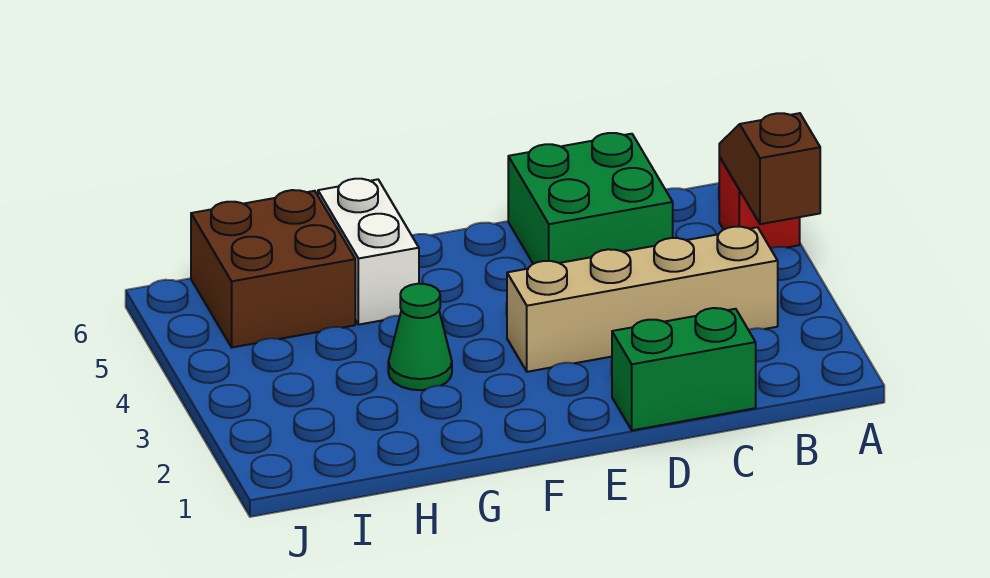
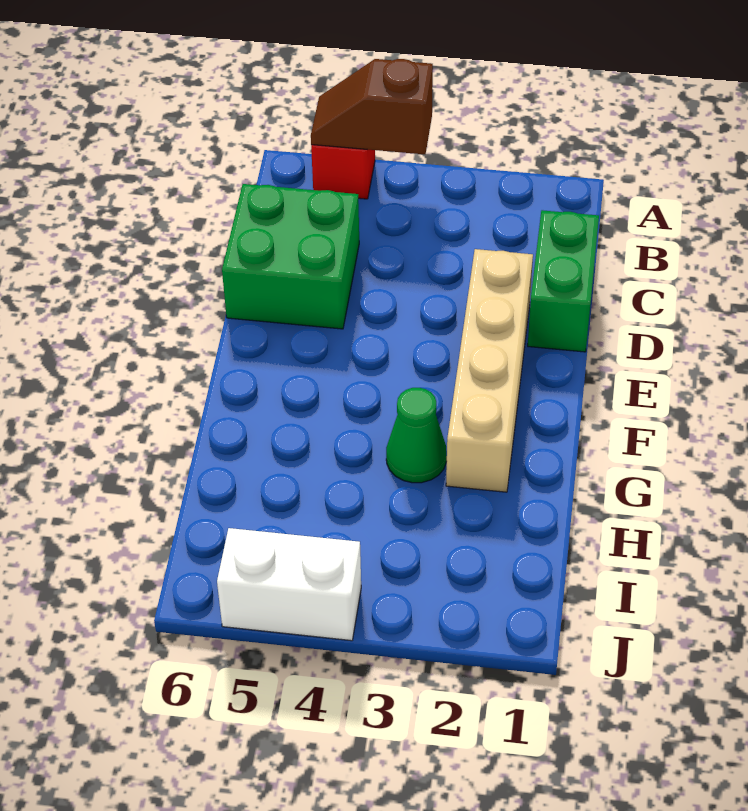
tan brick B3:E3 level 1 -> tan brick D2:G2 level 1
white brick G5:G6 level 1 -> white brick J4:J5 level 1
brown brick H5:I6 level 1 -> none

